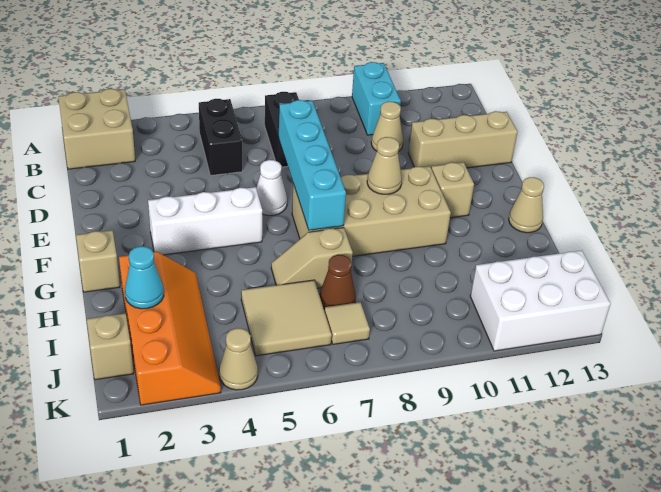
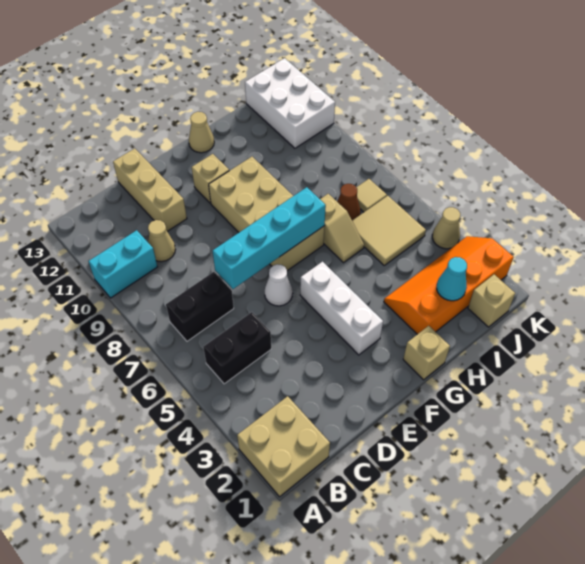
tan cone F9 level 2 -> none

